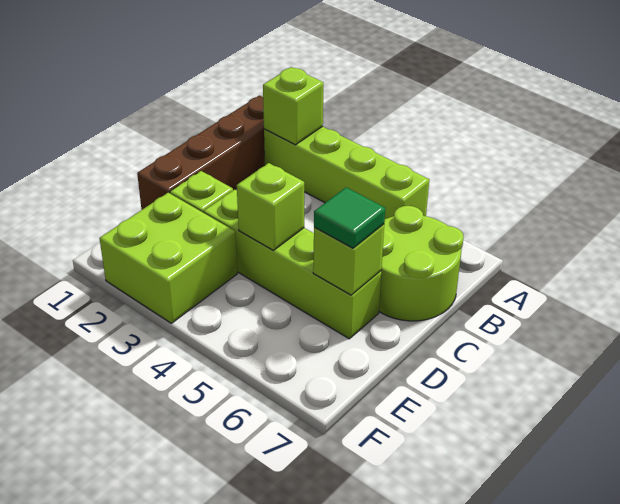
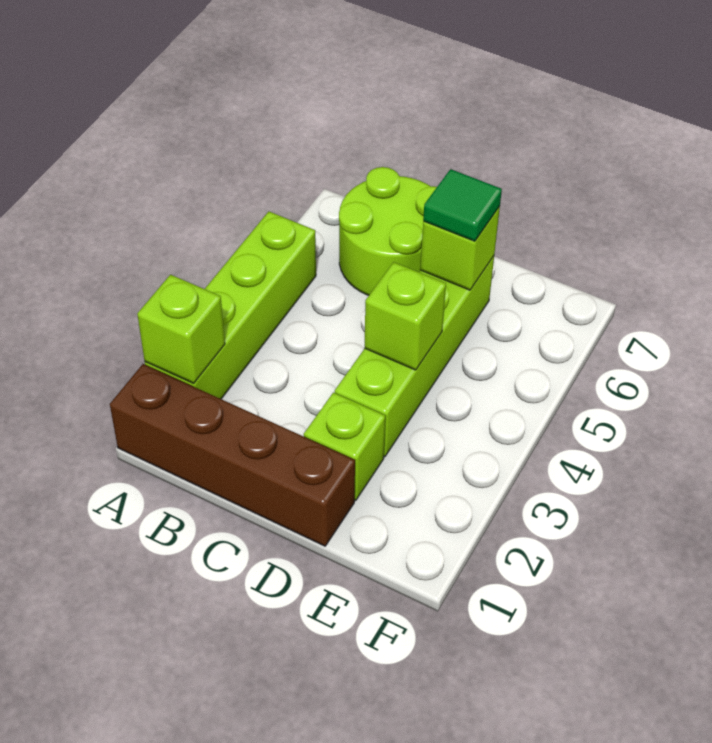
lime brick E2:F3 level 1 -> none

